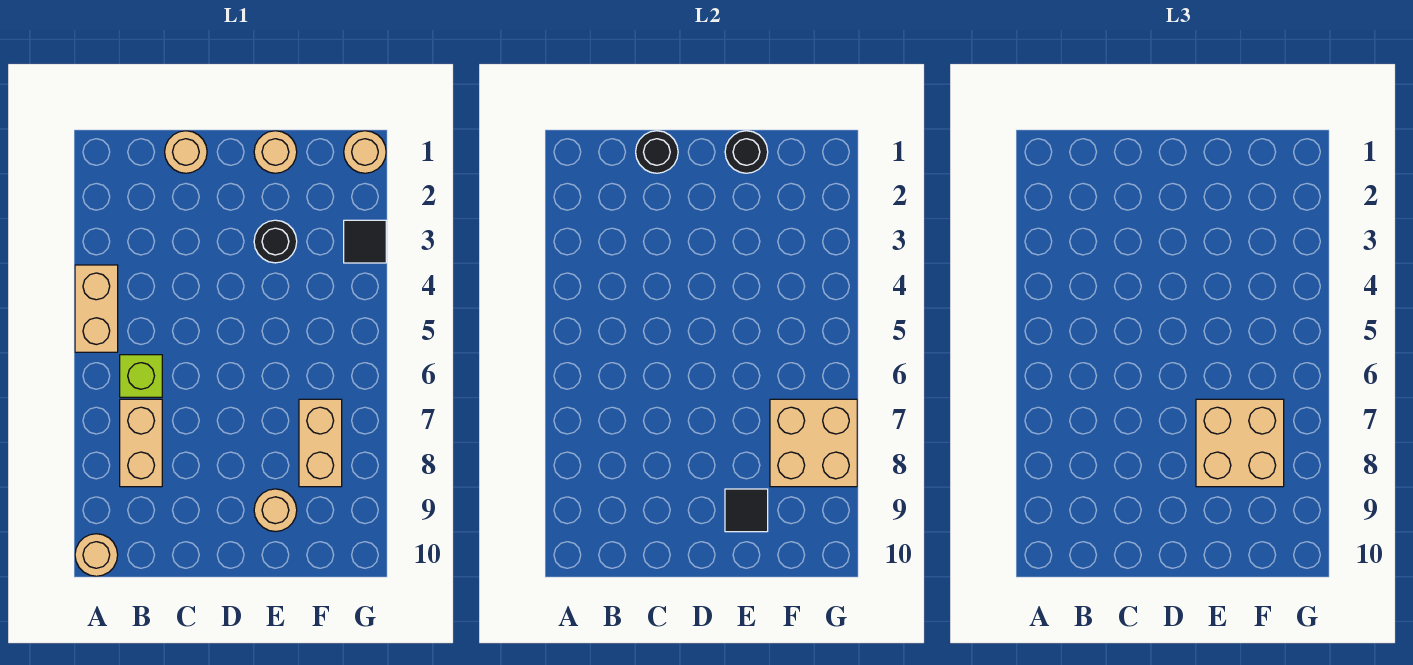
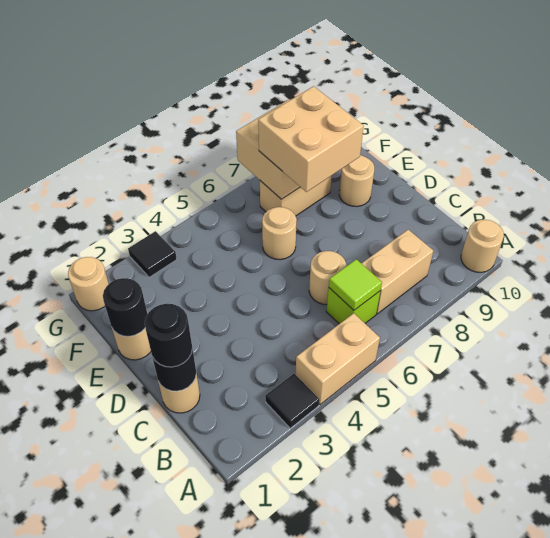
none -> lime tile B6 level 2
none -> tan round brick C6 level 1
black round brick E3 level 1 -> black round brick C1 level 3
none -> tan round brick E6 level 1
black tile E9 level 2 -> black tile A3 level 1

